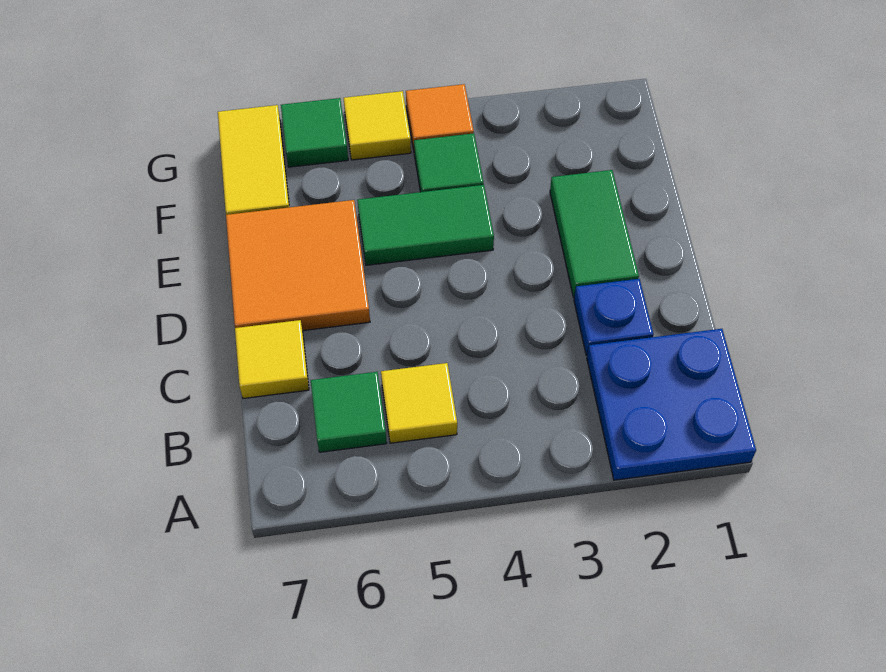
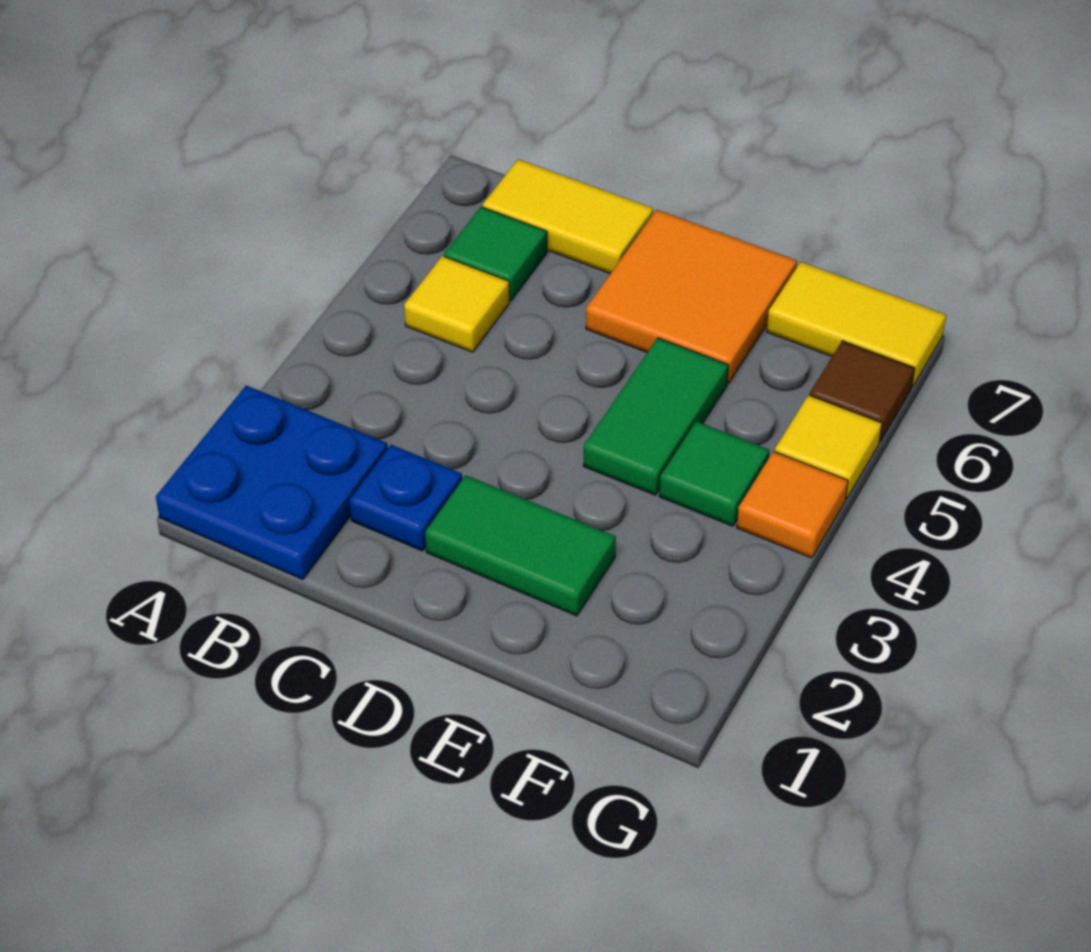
yellow tile C7 level 1 -> yellow tile B7:C7 level 1
green tile G6 level 1 -> brown tile G6 level 1

